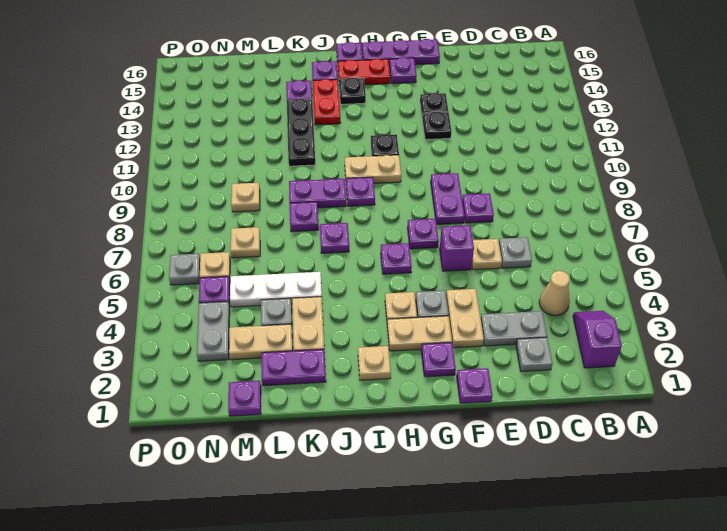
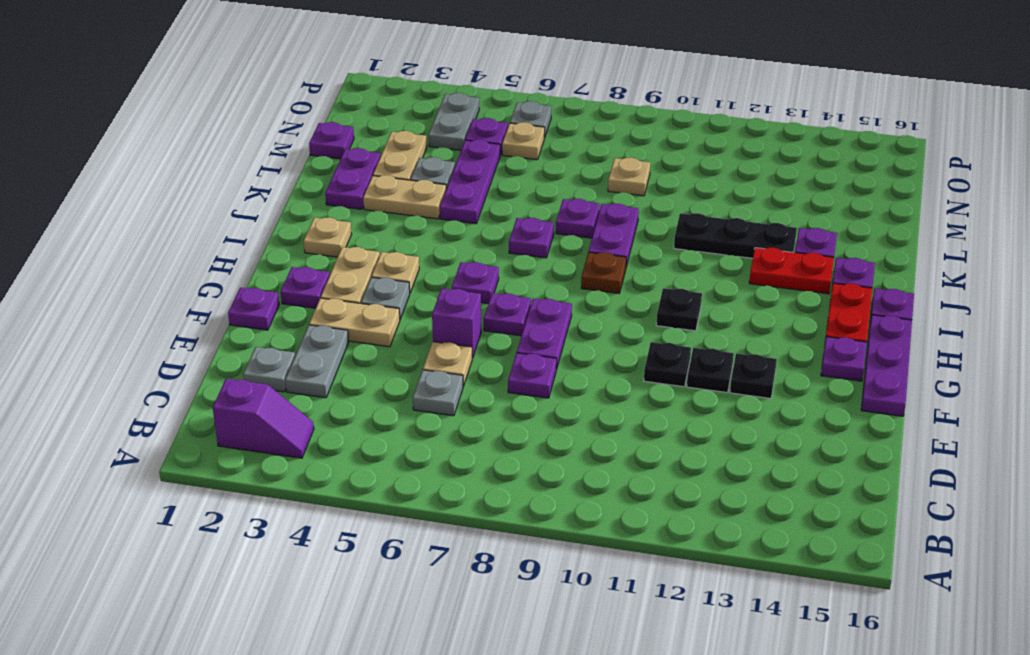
tan cone C4 level 1 -> none
purple plate F8:F9 level 1 -> purple plate F8:G8 level 1
tan plate H10:I10 level 1 -> none
purple plate I9 level 1 -> brown plate I9 level 1
black plate I14 level 1 -> black plate F11 level 1
white plate K5:M5 level 1 -> purple plate K5:M5 level 1
tan plate M7 level 1 -> none
grey plate N3:N4 level 1 -> grey plate N4:O4 level 1

